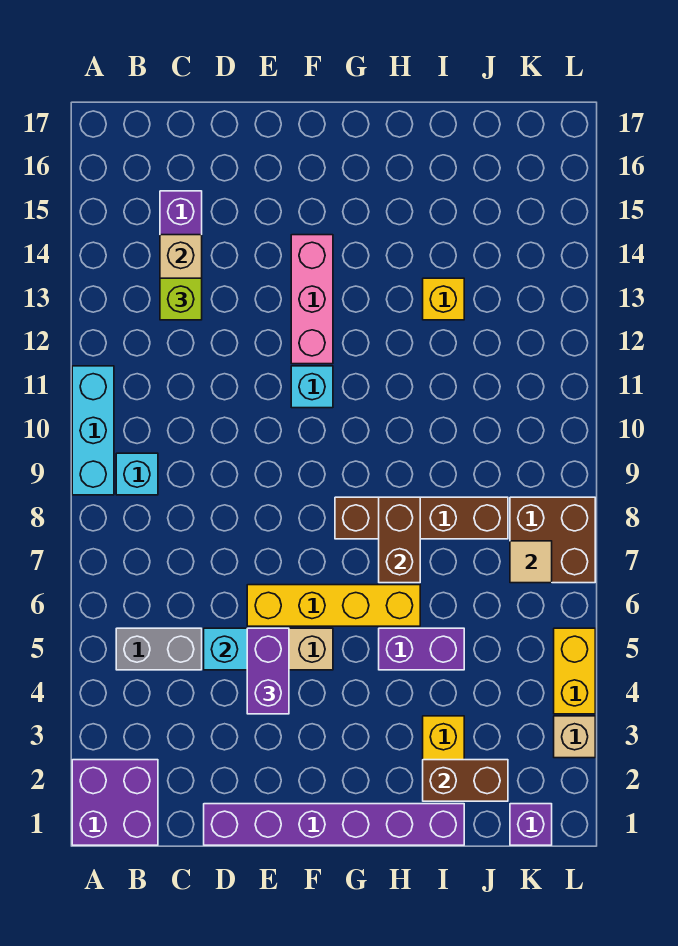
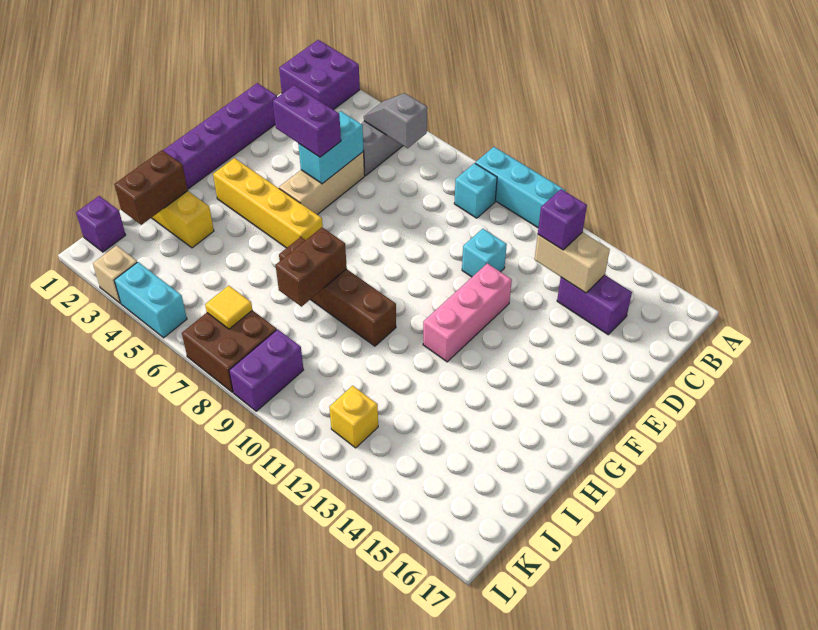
none -> grey slope B5:B6 level 2 top 6
lime brick C13 level 3 -> purple brick C13 level 3
yellow brick E6:H6 level 1 -> yellow brick G3:G6 level 1
cyan brick F11 level 1 -> cyan brick D11 level 1
pink brick F12:F14 level 1 -> pink brick E12:G12 level 1
brown brick G8:J8 level 1 -> brown brick H7:H10 level 1
purple brick H5:I5 level 1 -> purple brick K9:L9 level 1
brown brick H7:H8 level 2 -> brown brick H8:I8 level 2
yellow brick I13 level 1 -> yellow brick K12 level 1
tan tile K7 level 2 -> yellow tile K7 level 2
yellow brick L4:L5 level 1 -> cyan brick L4:L5 level 1

